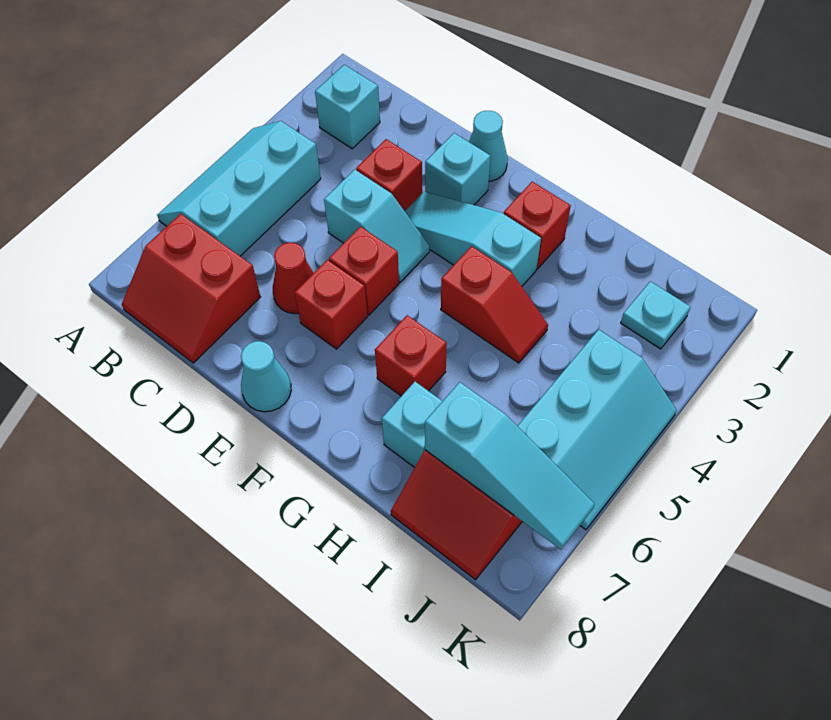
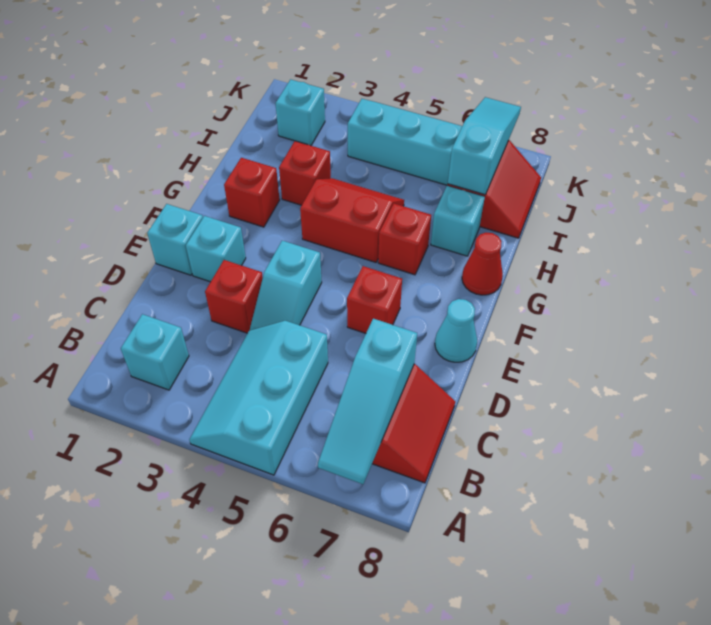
cyan slope A4:B6 level 1 top B -> cyan slope A4:C5 level 1 top 5
cyan slope D4:E4 level 1 top D -> cyan slope D4:E4 level 1 top E
red cone D6 level 1 -> red cone G8 level 1
cyan cone E1 level 1 -> cyan brick E1 level 1
cyan slope E3:G3 level 1 top G -> cyan slope A7:C7 level 2 top C
red brick E5 level 1 -> red brick H3 level 1
red slope G4:H4 level 1 top G -> red slope G4:H5 level 1 top G
cyan plate J2 level 1 -> cyan brick J2 level 1

